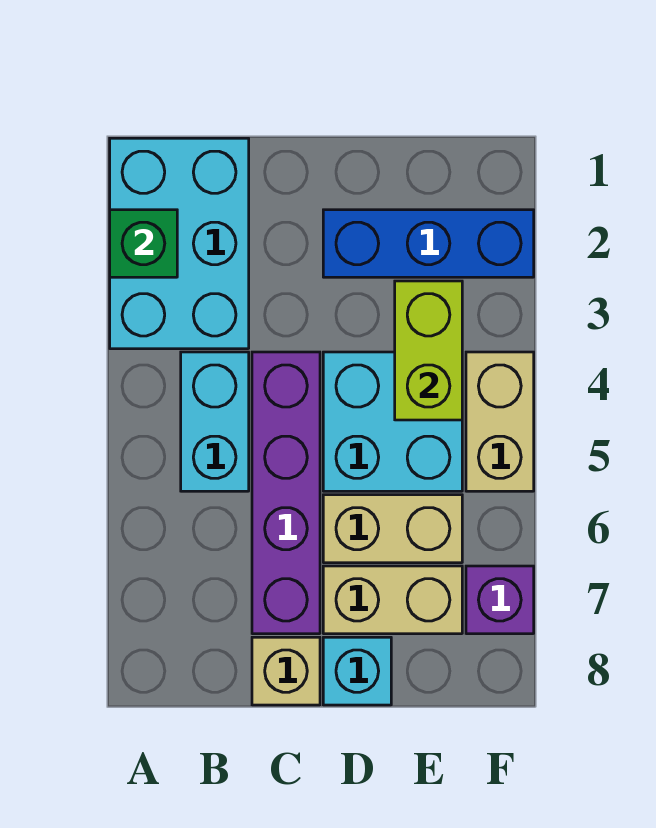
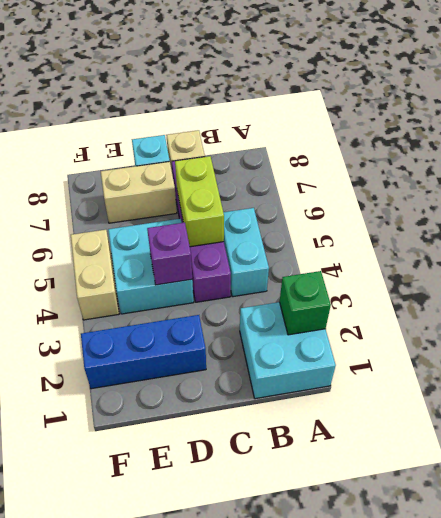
cyan brick A1:B3 level 1 -> cyan brick A1:B2 level 1
tan brick D6:E6 level 1 -> none
lime brick E3:E4 level 2 -> lime brick C5:C6 level 2
purple brick F7 level 1 -> purple brick D4 level 2

